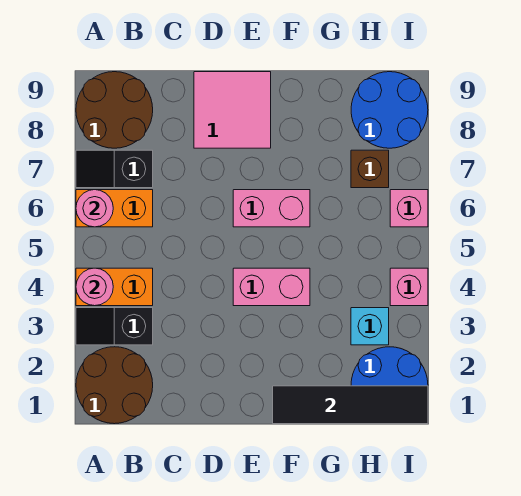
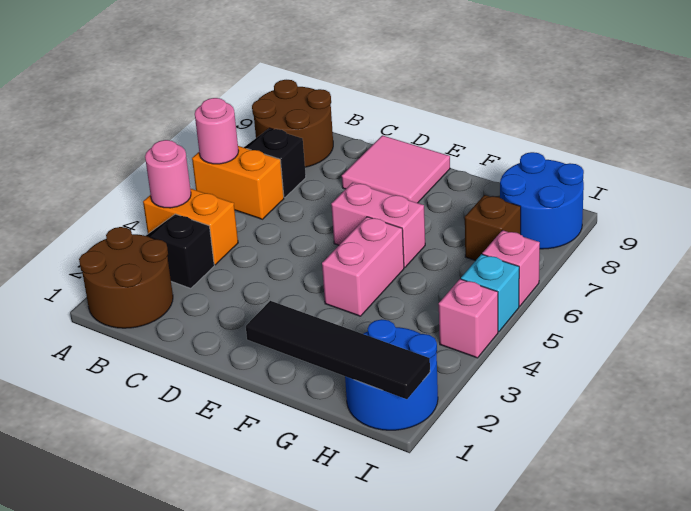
pink brick E4:F4 level 1 -> pink brick F4:F5 level 1
cyan brick H3 level 1 -> cyan brick I5 level 1

